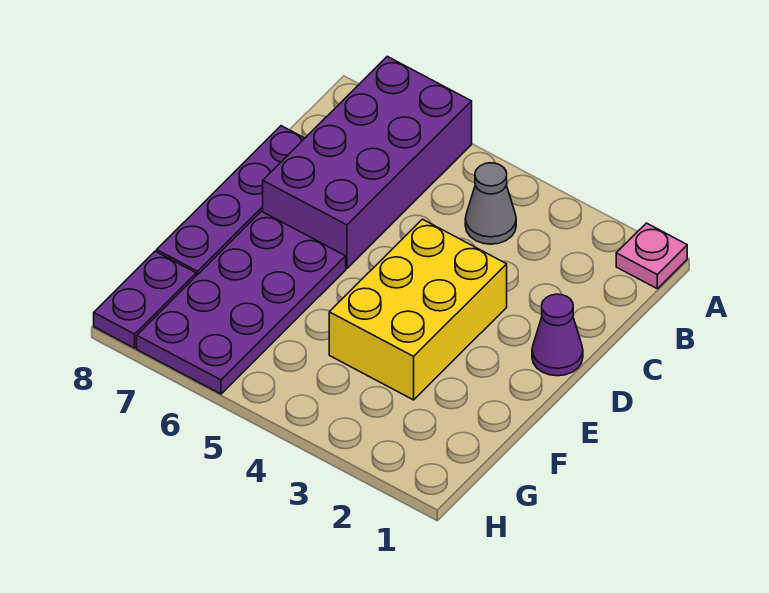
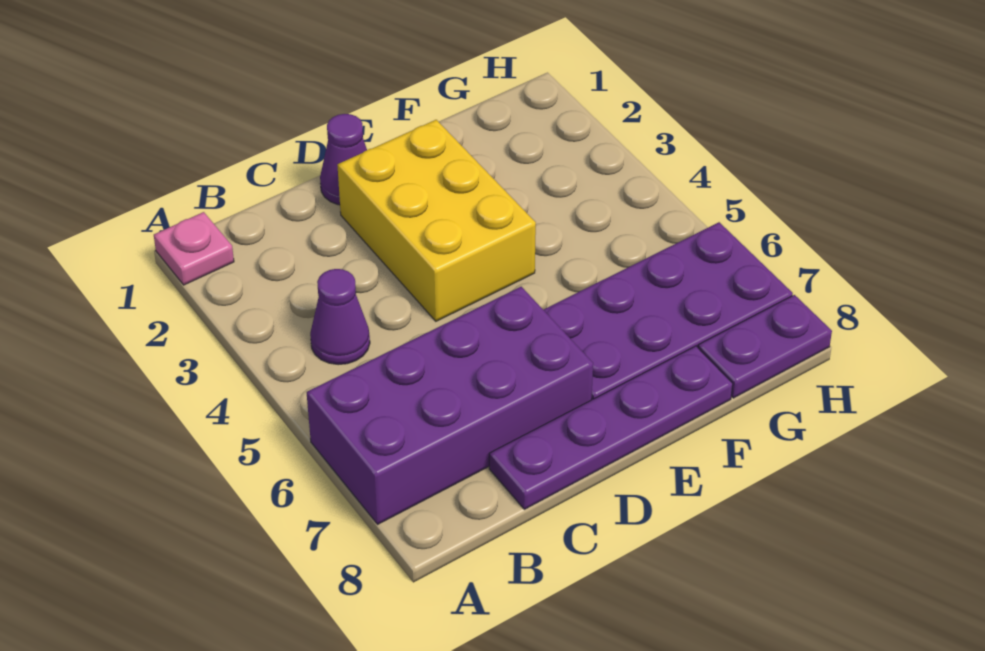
grey cone B4 level 1 -> purple cone B4 level 1
yellow brick D3:F4 level 1 -> yellow brick D2:E4 level 1

